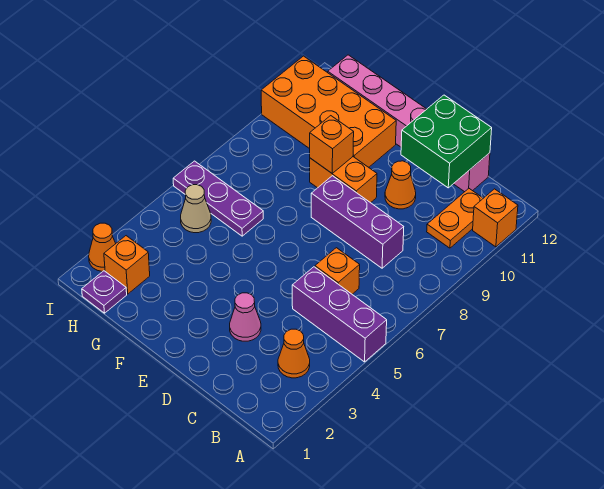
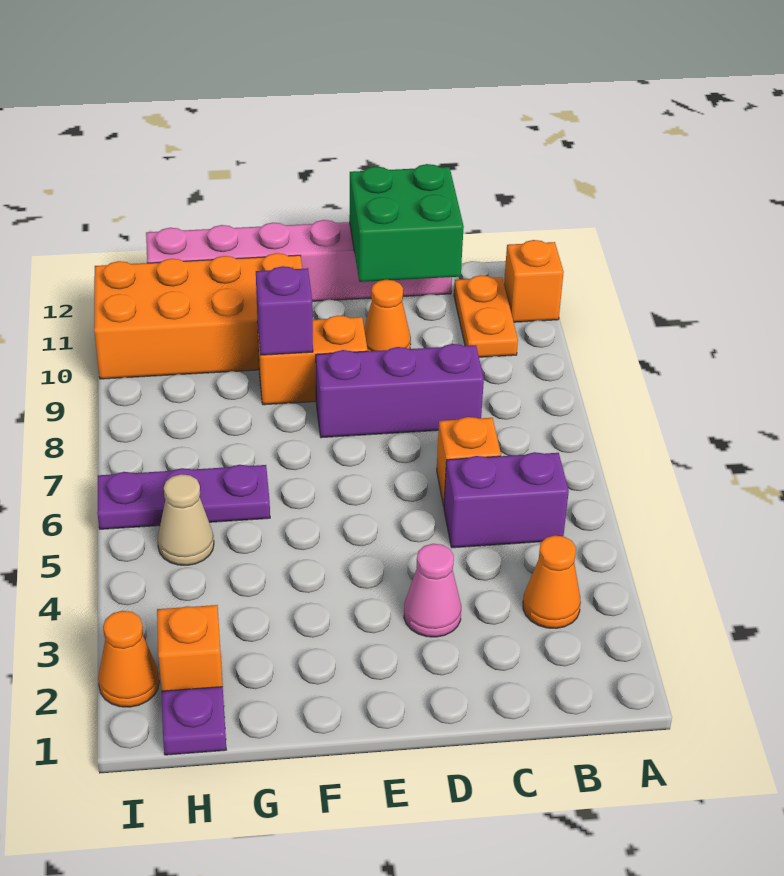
purple brick A5:C5 level 1 -> purple brick B5:C5 level 1
orange brick F9 level 2 -> purple brick F9 level 2

